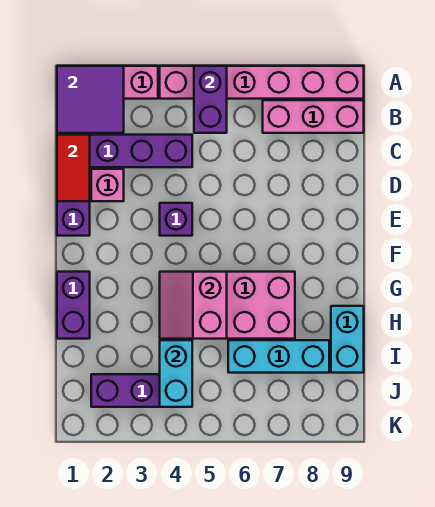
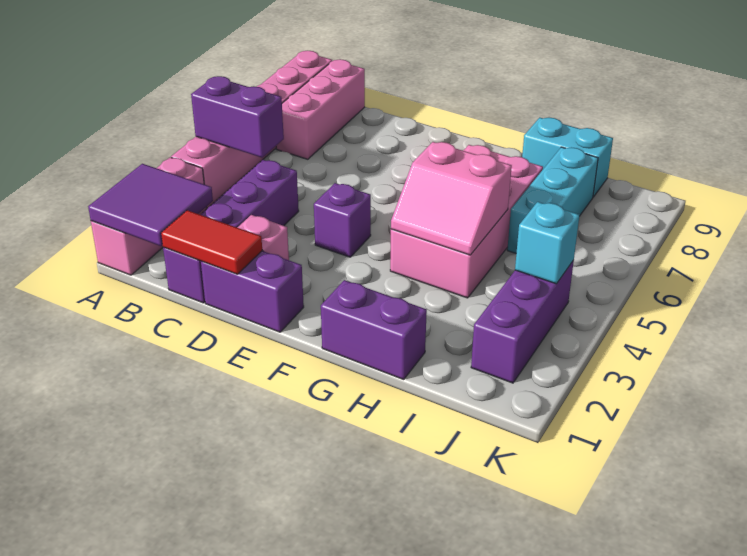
cyan brick I4:J4 level 2 -> cyan brick J4 level 2

